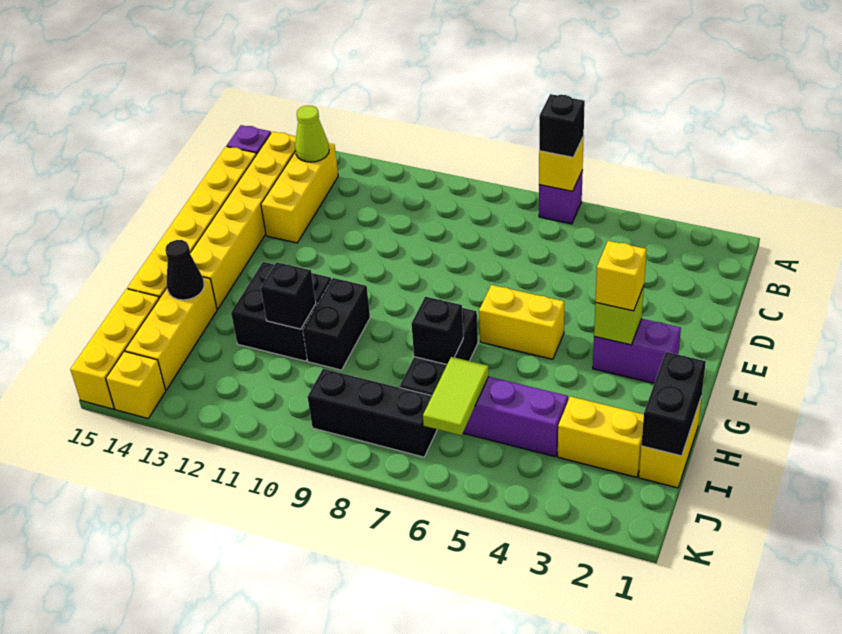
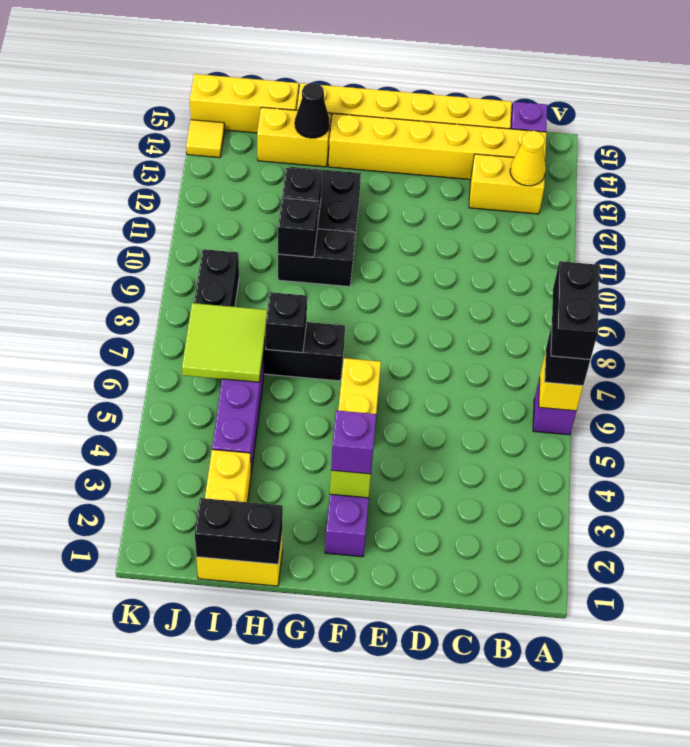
none -> black brick A6:A7 level 4
yellow brick B13:D13 level 1 -> yellow brick B13:C13 level 1
lime cone B13 level 2 -> yellow cone B13 level 2
yellow brick F3 level 3 -> purple brick F3 level 3
none -> black brick H10 level 2
yellow brick H14:J14 level 1 -> yellow brick H14:I14 level 1
lime tile I6:J6 level 2 -> lime tile I6:J7 level 2
yellow brick K14 level 1 -> yellow tile K14 level 1

